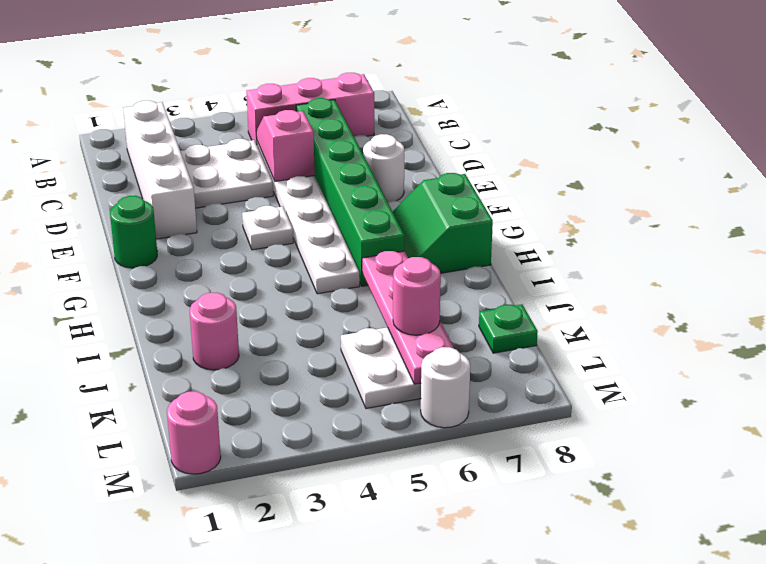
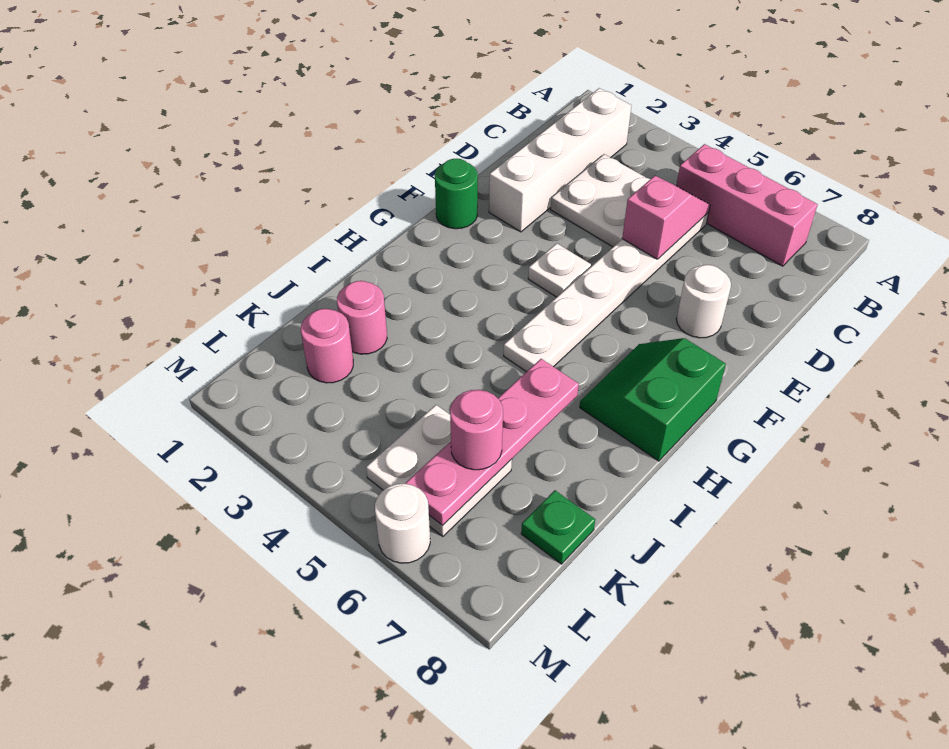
green brick C6:H6 level 1 -> none
pink round brick M1 level 1 -> pink round brick K2 level 1

